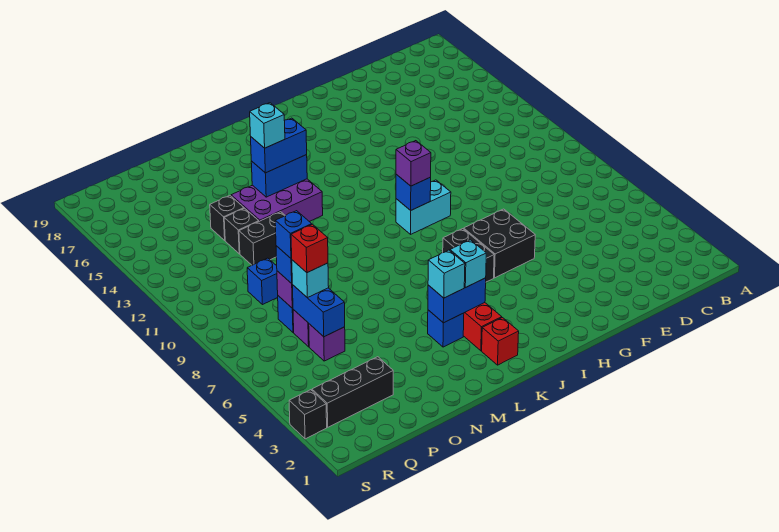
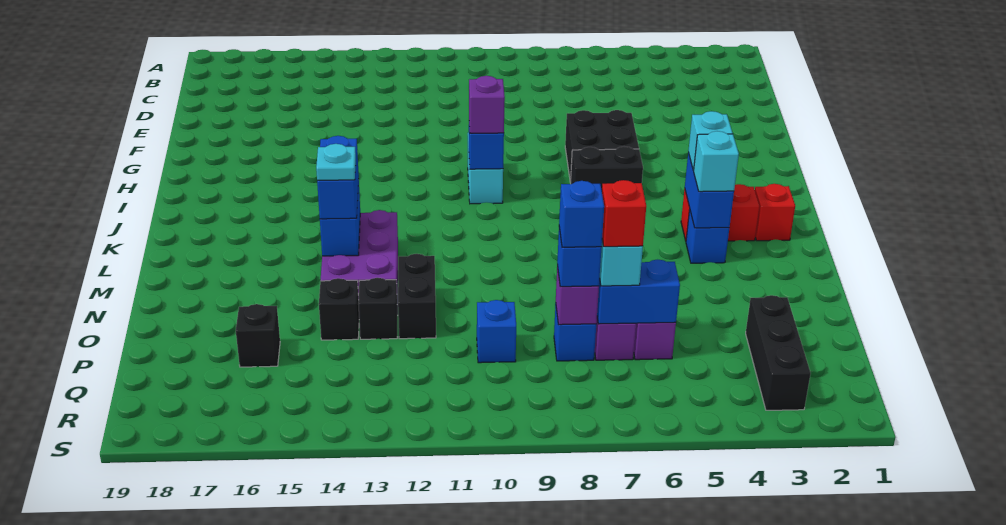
cyan brick M14 level 4 -> cyan plate M14 level 4
black brick S3 level 1 -> black brick P16 level 1

